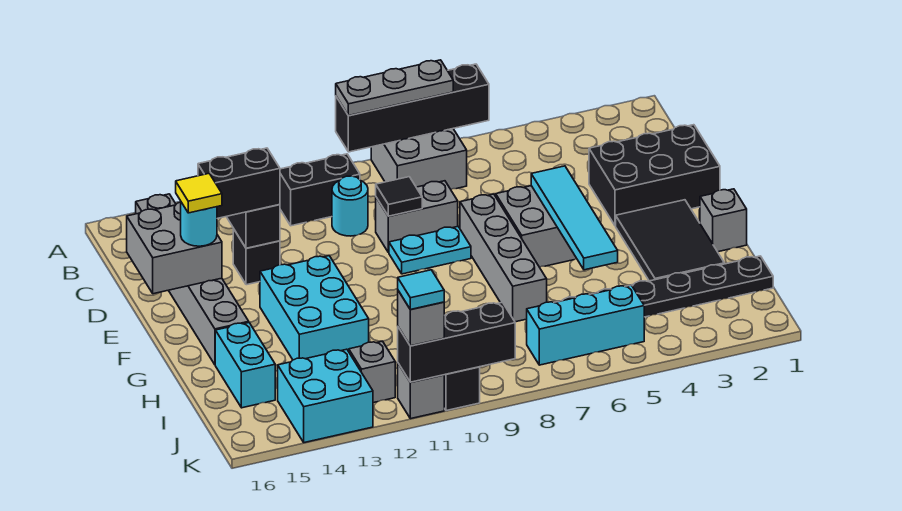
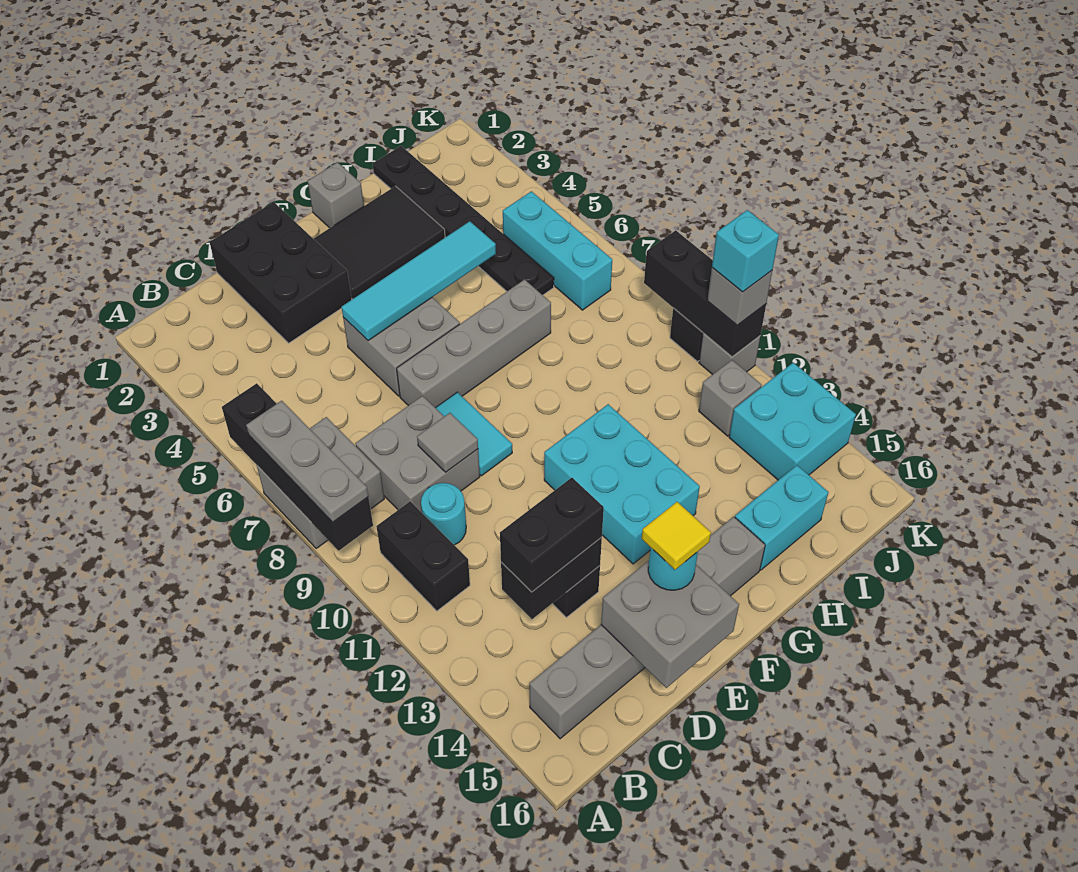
grey brick D8:D9 level 1 -> grey brick C8:D9 level 1
black tile D9 level 2 -> grey tile D9 level 2
black brick D13:D14 level 3 -> black brick C13:D13 level 3
cyan plate E8:E9 level 1 -> cyan tile E8:E9 level 1
cyan brick F12:H13 level 1 -> cyan brick F11:G13 level 1
cyan tile K11 level 4 -> cyan brick K11 level 4

